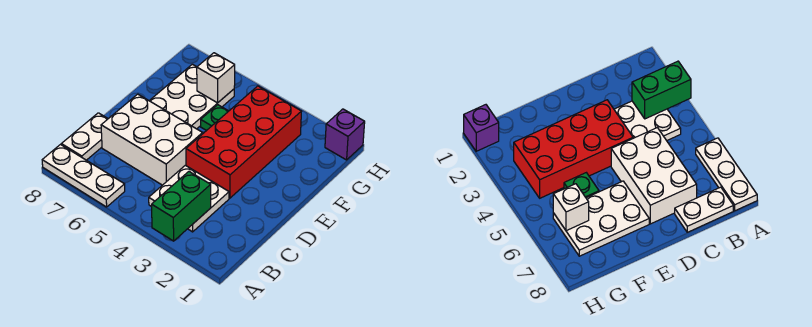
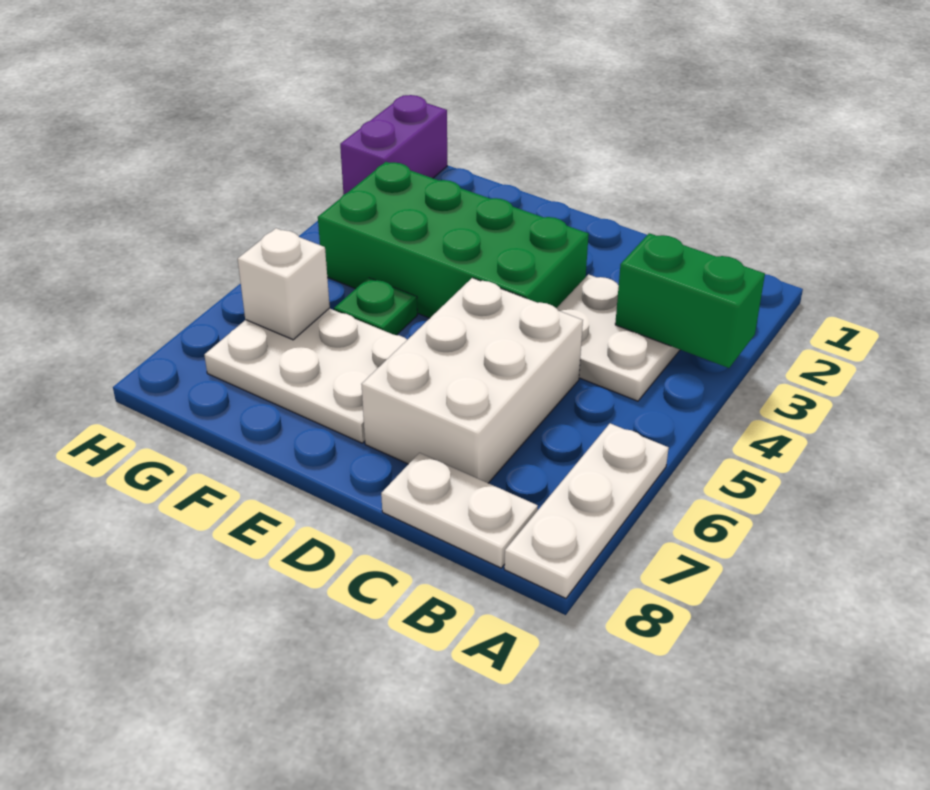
red brick D3:G4 level 1 -> green brick D3:G4 level 1
purple brick H1 level 1 -> purple brick H1:H2 level 1

